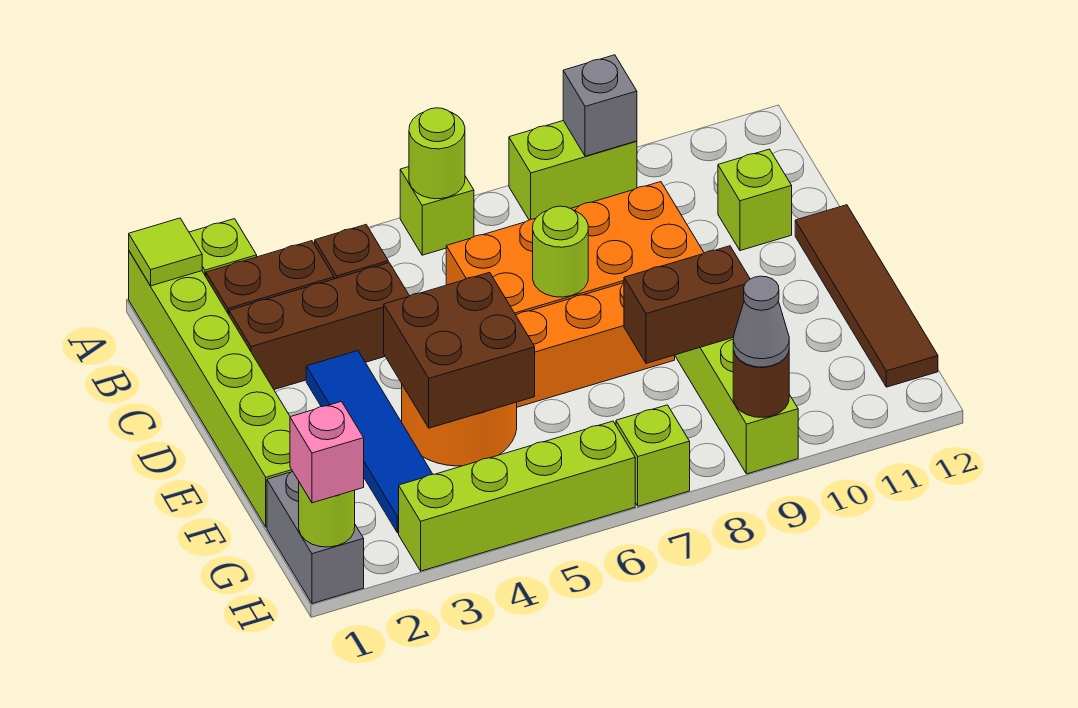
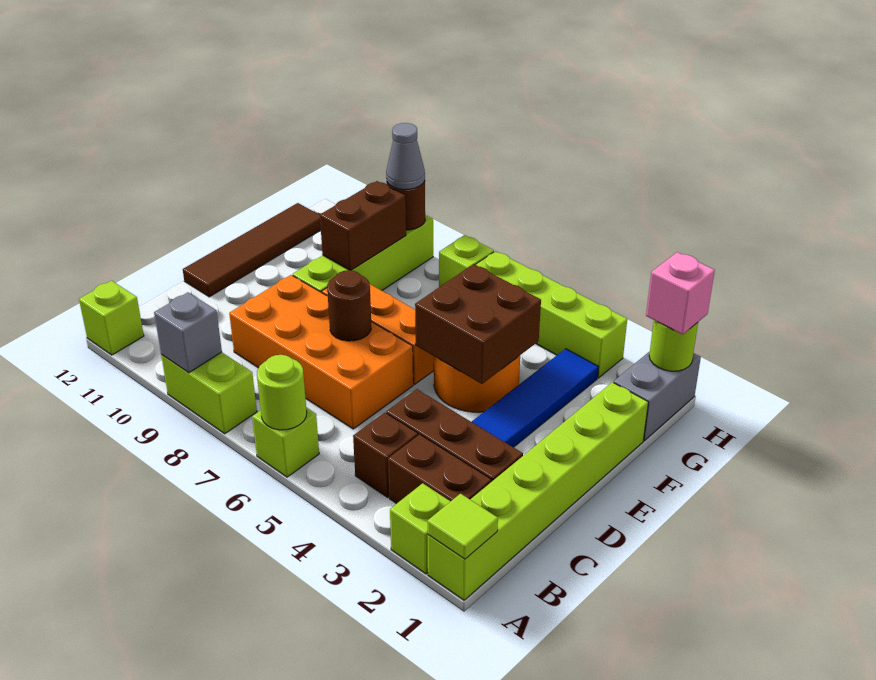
lime brick C11 level 1 -> lime brick A12 level 1
lime round brick D7 level 2 -> brown round brick D7 level 2
brown brick F8:F9 level 2 -> brown brick F9:G9 level 2

